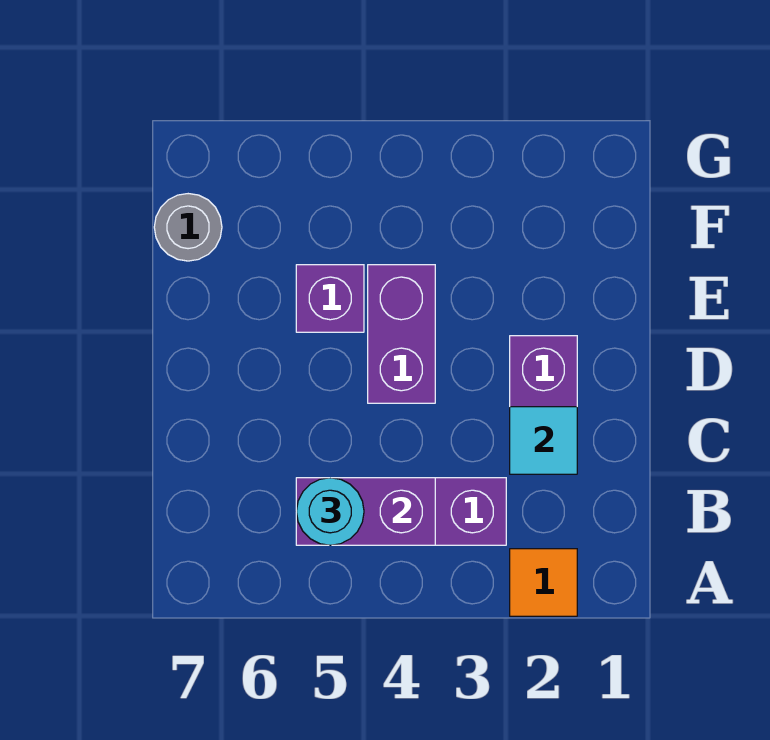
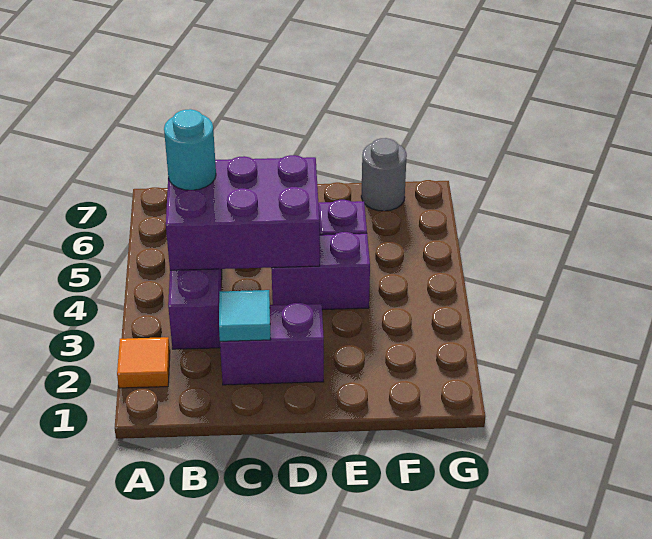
purple brick B4:B5 level 2 -> purple brick B4:D5 level 2

